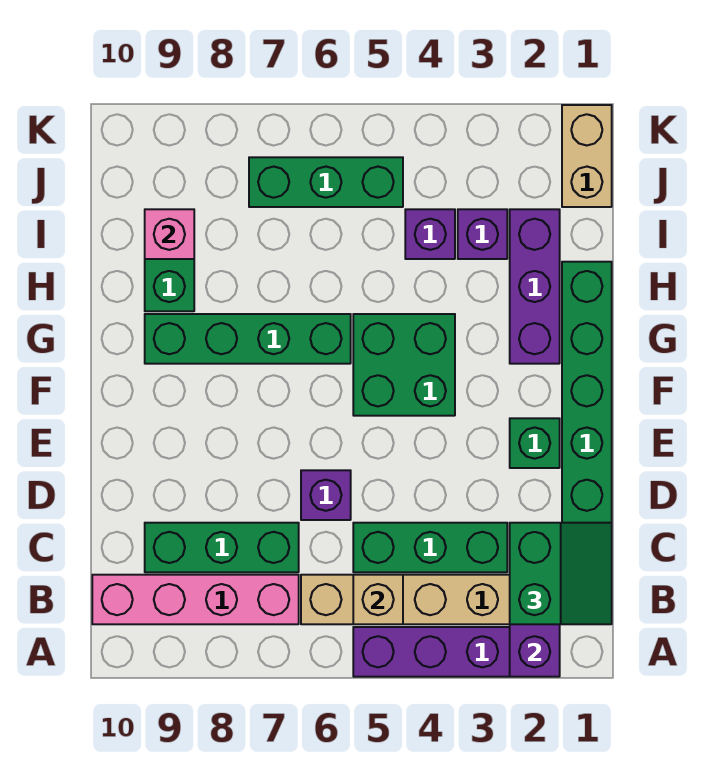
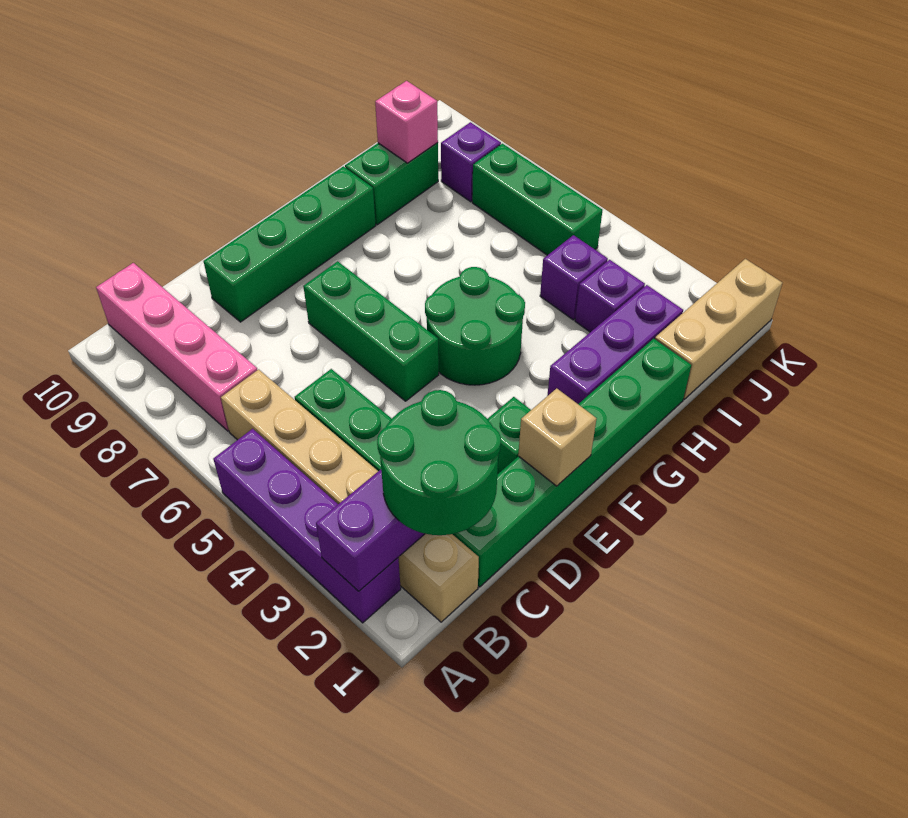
green slope B1:C2 level 3 top 2 -> green round brick B1:C2 level 3
tan brick B5 level 2 -> tan brick E1 level 2
green brick C7:C9 level 1 -> green brick E5:E7 level 1
purple brick D6 level 1 -> purple brick J8 level 1
green brick F4:G5 level 1 -> green round brick F4:G5 level 1
green brick G6:G9 level 1 -> green brick D9:G9 level 1
tan brick J1:K1 level 1 -> tan brick I1:K1 level 1

